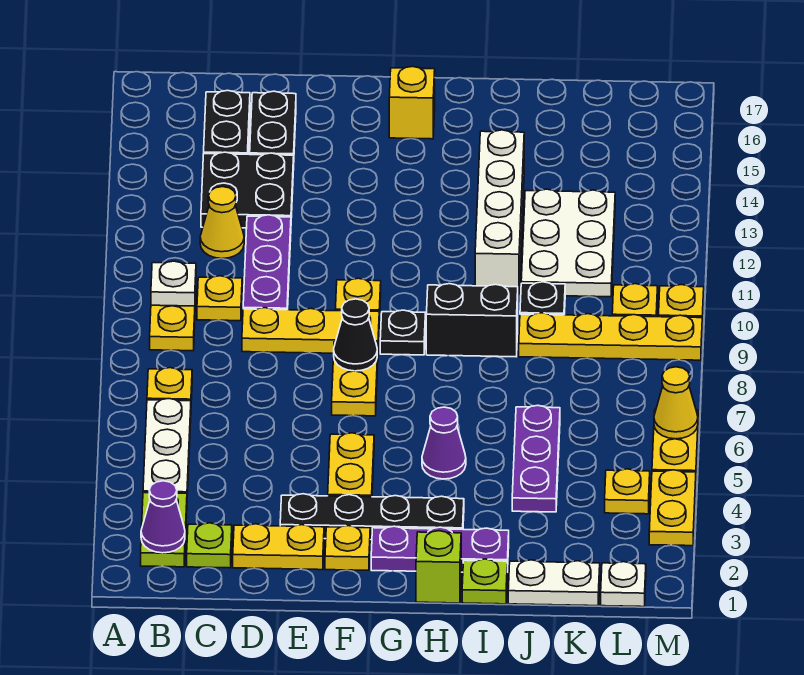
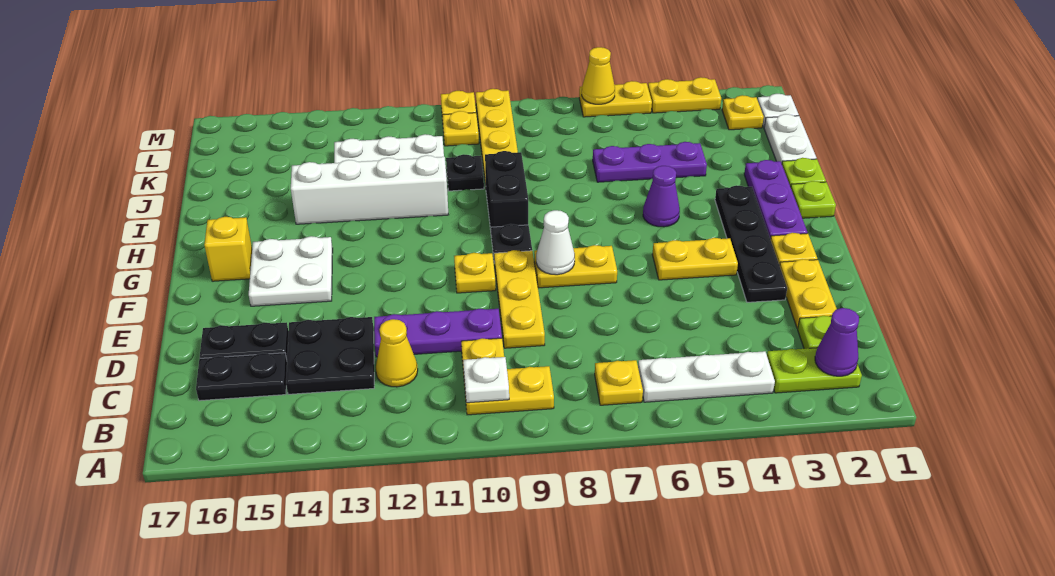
black cone F8 level 2 -> white cone F8 level 2
none -> white plate F14:G15 level 1
lime brick H1 level 1 -> lime plate H1 level 1
yellow plate L4 level 1 -> yellow plate L2 level 1

